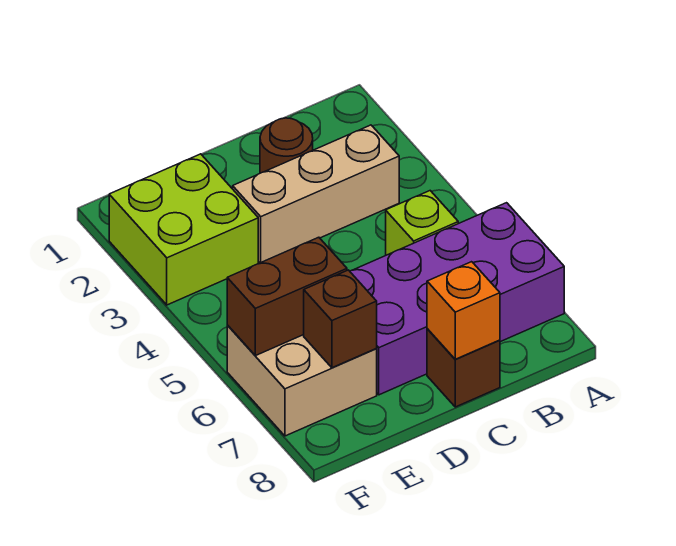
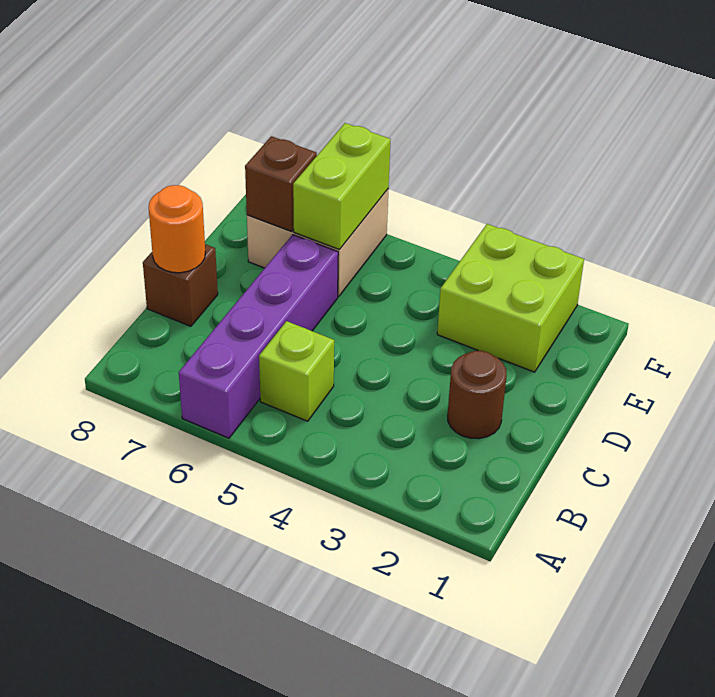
purple brick A6:D7 level 1 -> purple brick A6:D6 level 1
tan brick B3:D3 level 1 -> none
orange brick C8 level 2 -> orange round brick C8 level 2
brown brick E6:F6 level 2 -> lime brick E6:F6 level 2

